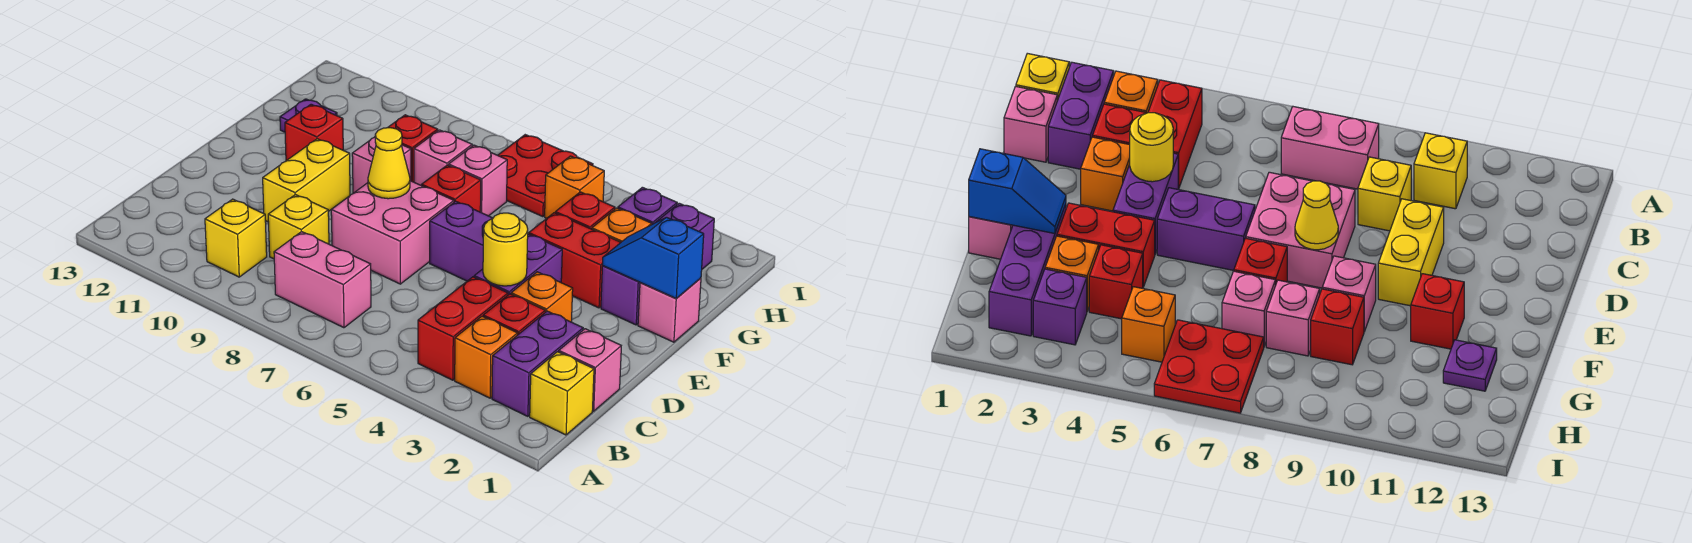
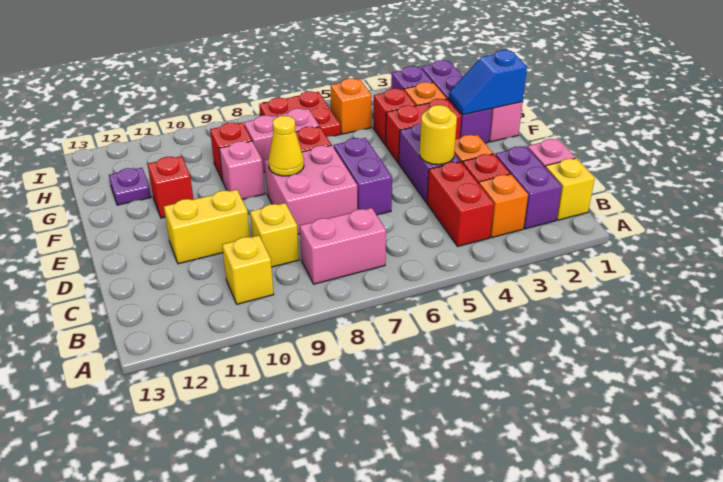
yellow brick D10:E10 level 1 -> yellow brick D10:D11 level 1
purple brick E5:E6 level 1 -> purple brick D6:E6 level 1

